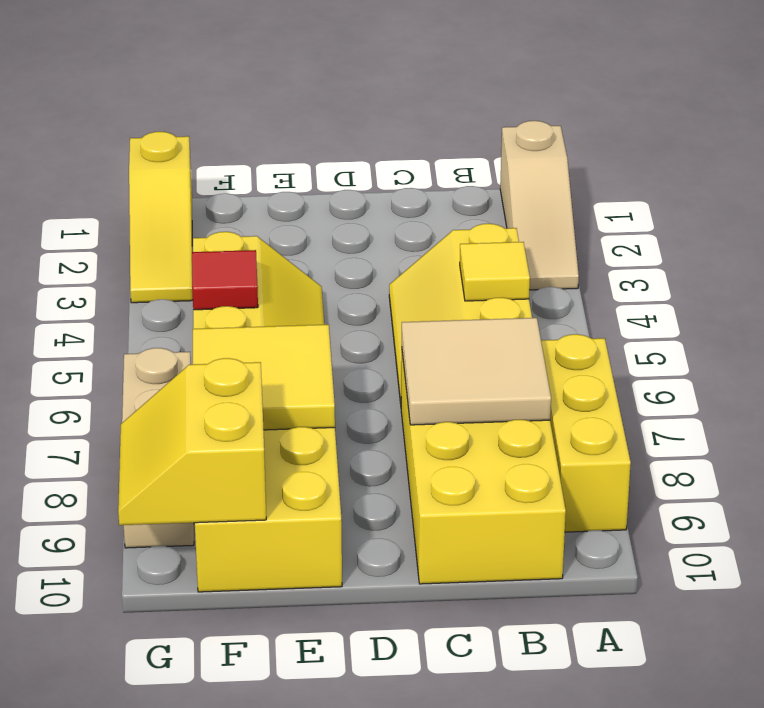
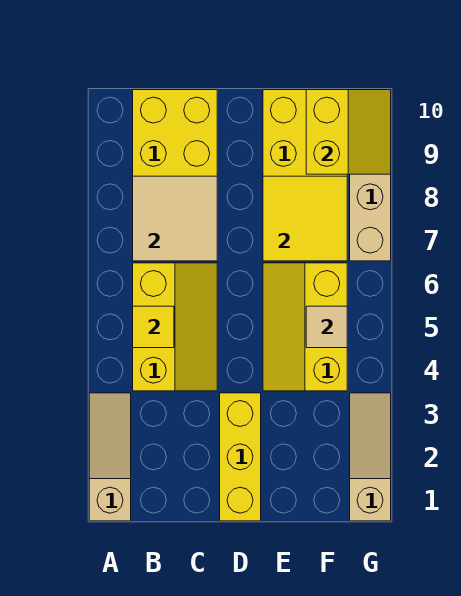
yellow brick A7:A9 level 1 -> yellow brick D1:D3 level 1
red tile F5 level 2 -> tan tile F5 level 2
yellow slope G1:G3 level 1 top 1 -> tan slope G1:G3 level 1 top 1

